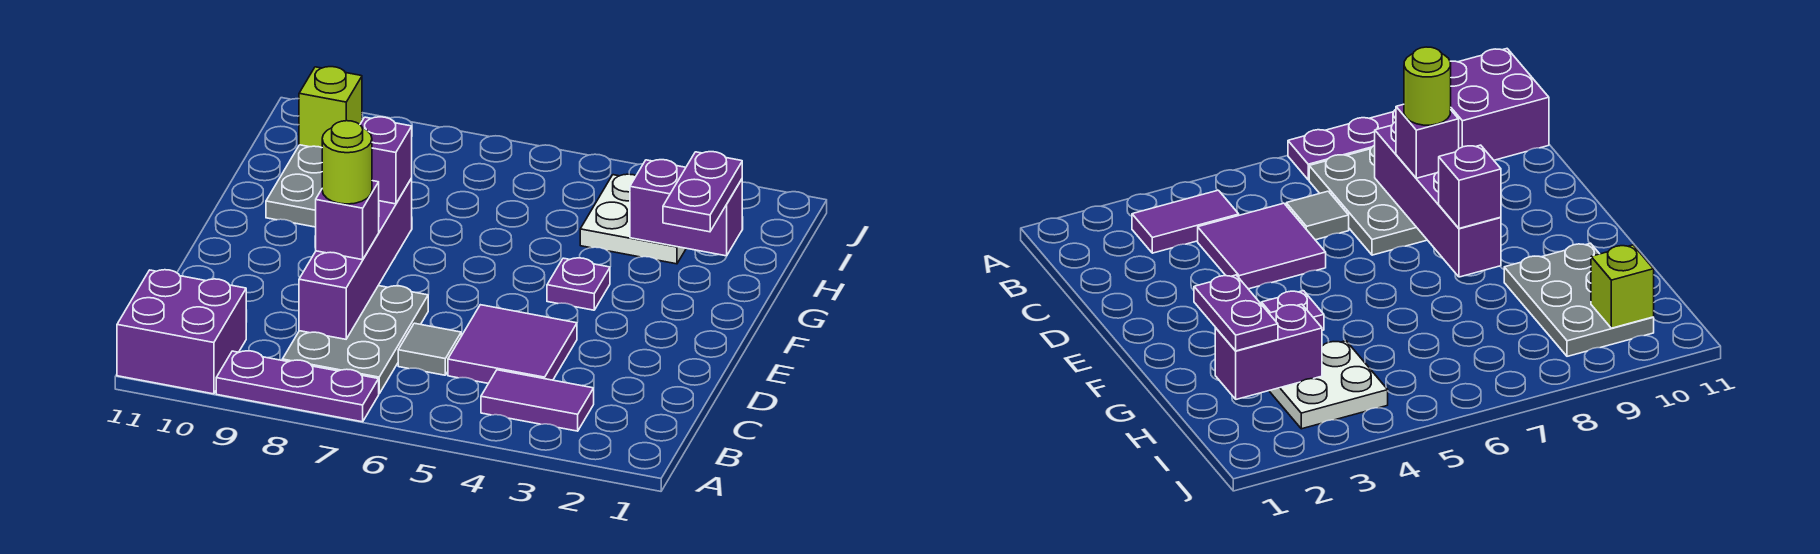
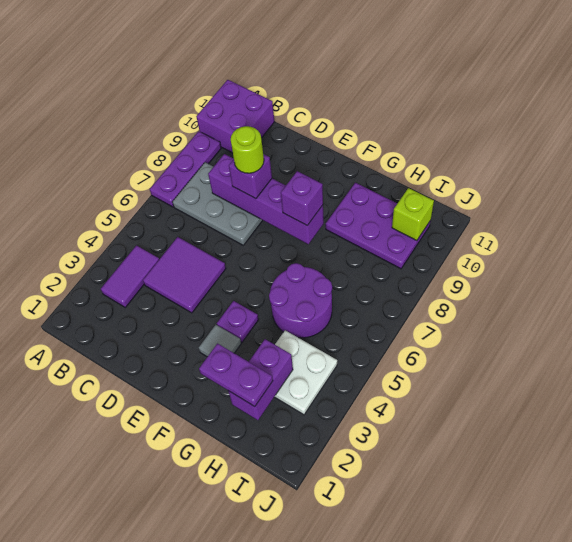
grey tile C6 level 1 -> grey tile F3 level 1
none -> purple round brick G5:H6 level 1
grey plate G9:I10 level 1 -> purple plate G9:I10 level 1

